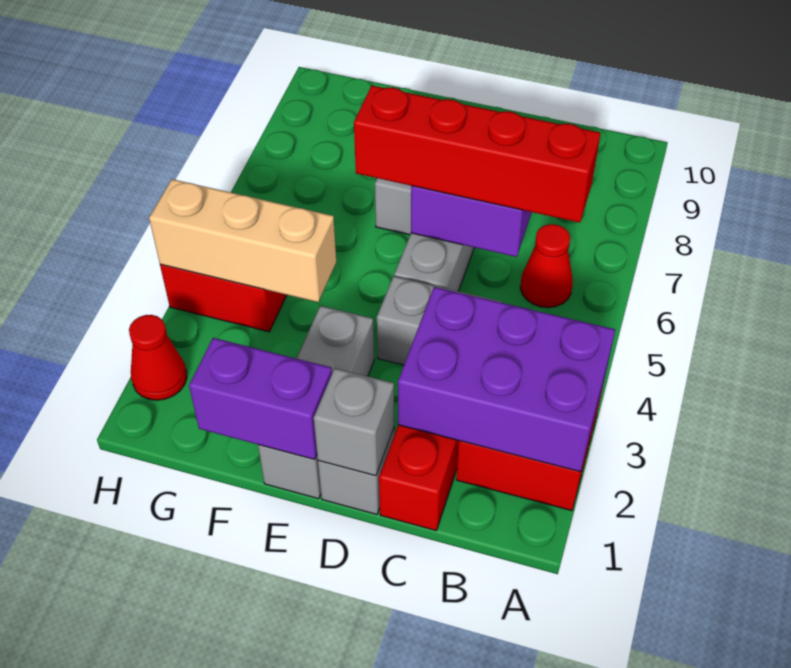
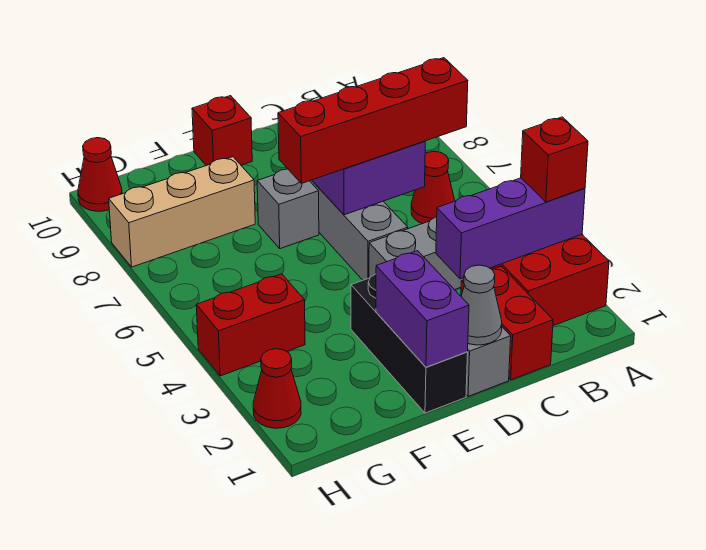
purple brick A2:C3 level 2 -> purple brick A3:C3 level 2
none -> red brick A3 level 3
grey brick D1 level 2 -> grey cone D1 level 2
grey brick E1:E3 level 1 -> black brick E1:E3 level 1
purple brick E1:F1 level 2 -> purple brick E1:E2 level 2
none -> red brick E10 level 1
tan brick F4:H4 level 2 -> tan brick F8:H8 level 1
none -> red cone H10 level 1

